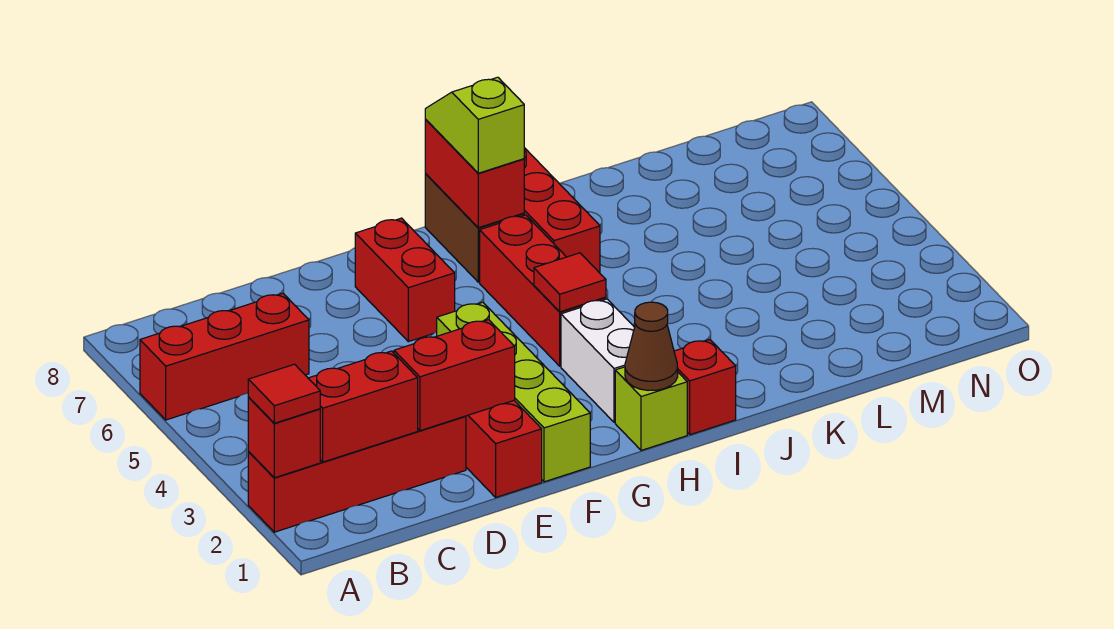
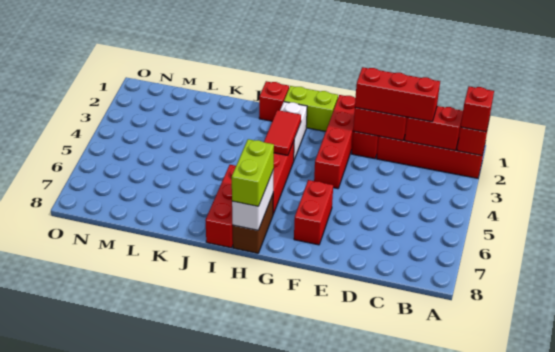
red tile A2 level 3 -> red brick A2 level 3
red brick A6:C6 level 1 -> red brick C2:E2 level 3
lime brick F1:F4 level 1 -> red brick F1:F4 level 1
lime brick H1 level 1 -> lime brick G1:H1 level 1
brown cone H1 level 2 -> none
red tile H4 level 2 -> red tile H3:H4 level 2
red brick H7:H8 level 2 -> white brick H7:H8 level 2
lime slope H7:H8 level 3 top 7 -> lime brick H7:H8 level 3

